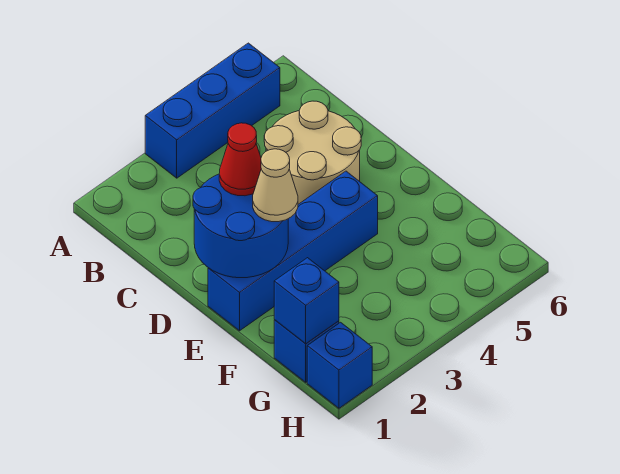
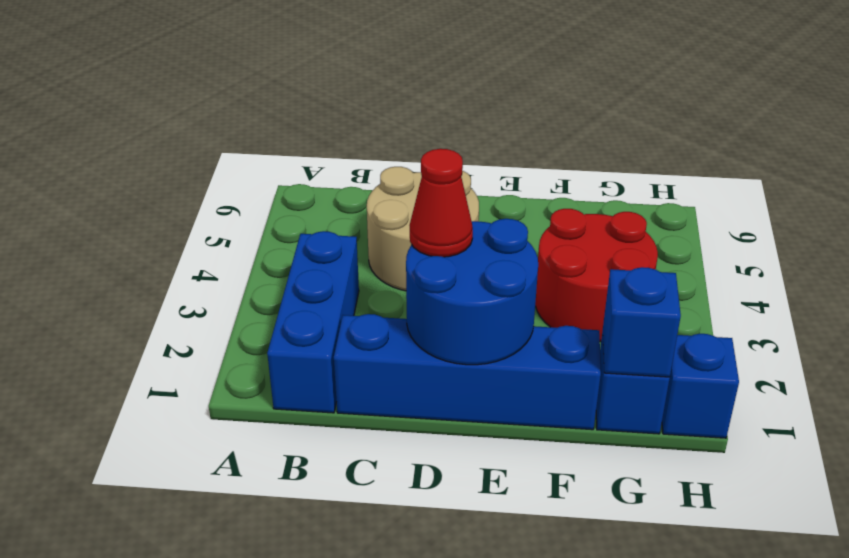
blue brick A3:A5 level 1 -> blue brick B1:B3 level 1
blue brick E1:E4 level 1 -> blue brick C1:F1 level 1
tan cone E2 level 3 -> none
none -> red round brick F3:G4 level 1

